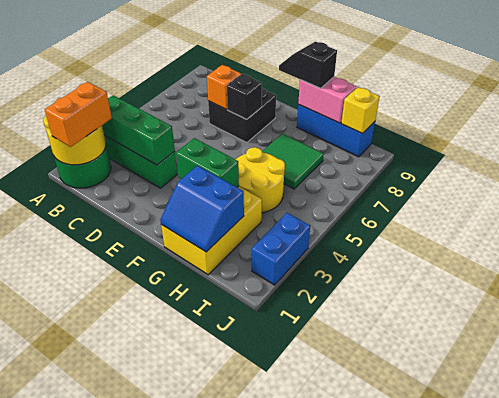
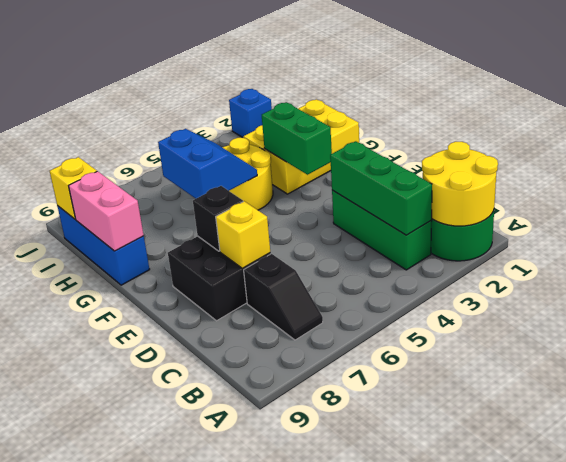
orange brick B1:B2 level 3 -> none
orange brick D7 level 2 -> yellow brick D7 level 2
black slope F9:G9 level 3 top G -> black slope B7:C7 level 1 top C
blue slope G1:H2 level 2 top 2 -> blue slope G5:H6 level 2 top 6
green tile G6:H7 level 1 -> none
blue brick J2:J3 level 1 -> blue brick J2 level 1

